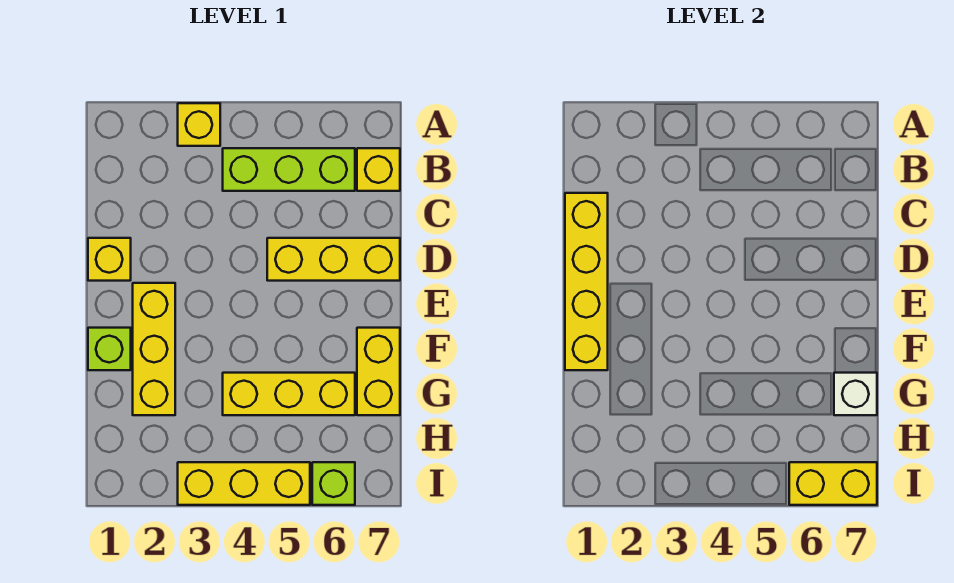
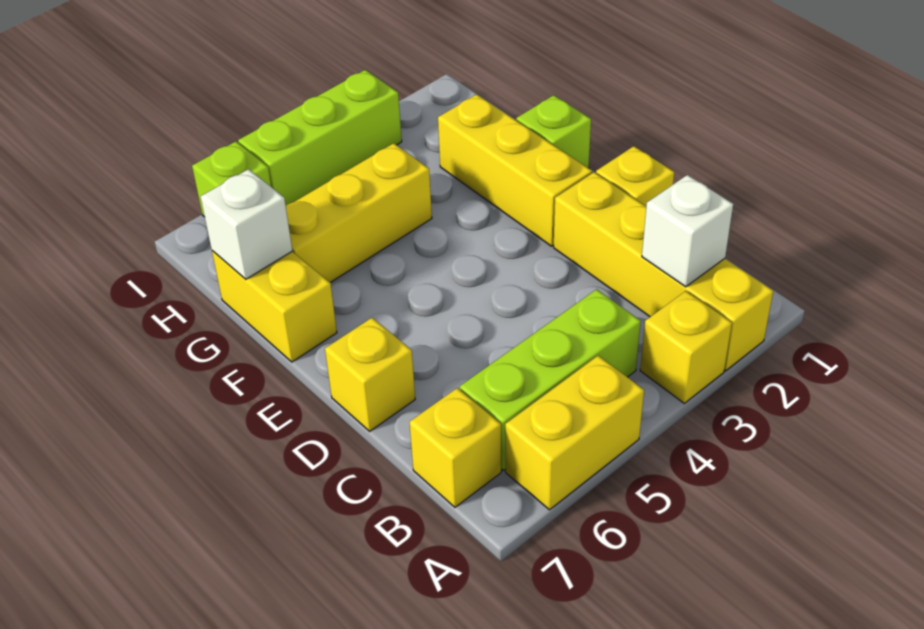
none -> white brick B2 level 2
yellow brick C1:F1 level 2 -> yellow brick A2:D2 level 1
yellow brick D5:D7 level 1 -> yellow brick D7 level 1
yellow brick I3:I5 level 1 -> lime brick I3:I5 level 1
yellow brick I6:I7 level 2 -> yellow brick A5:A6 level 1

